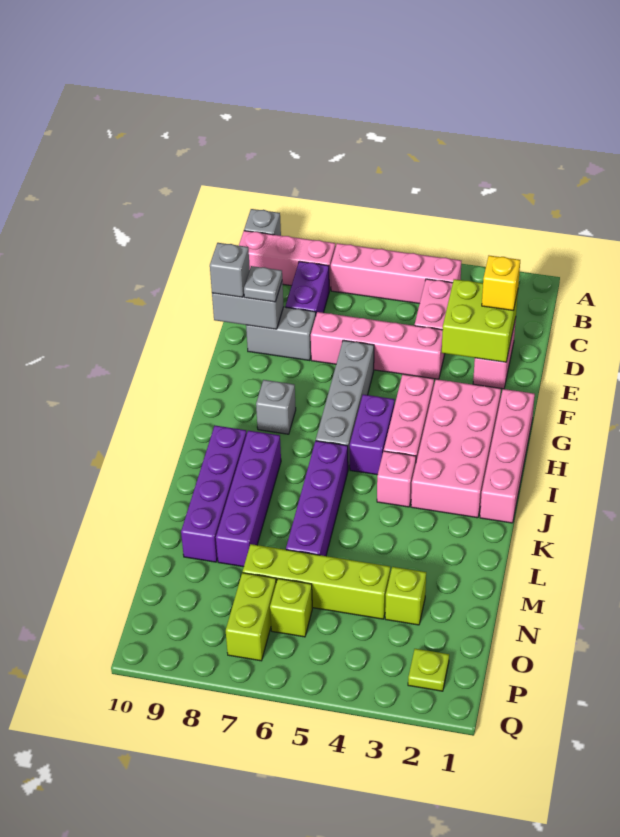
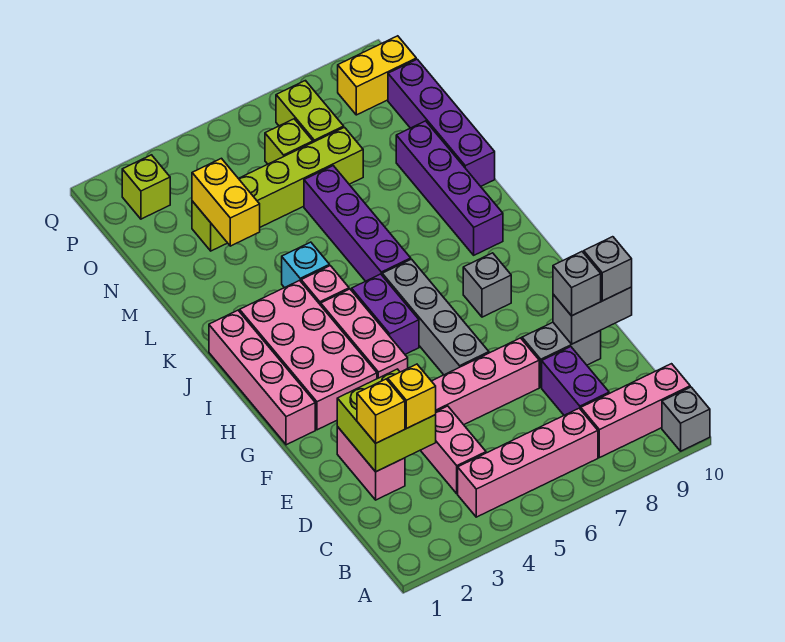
none -> yellow brick D3 level 3
grey plate E9 level 3 -> grey brick E9 level 3
purple brick J8:M8 level 1 -> purple brick L10:O10 level 1
none -> cyan brick K4 level 1
none -> yellow brick M3:N3 level 2
lime plate P2 level 1 -> lime brick P2 level 1
none -> yellow brick P9:P10 level 1

